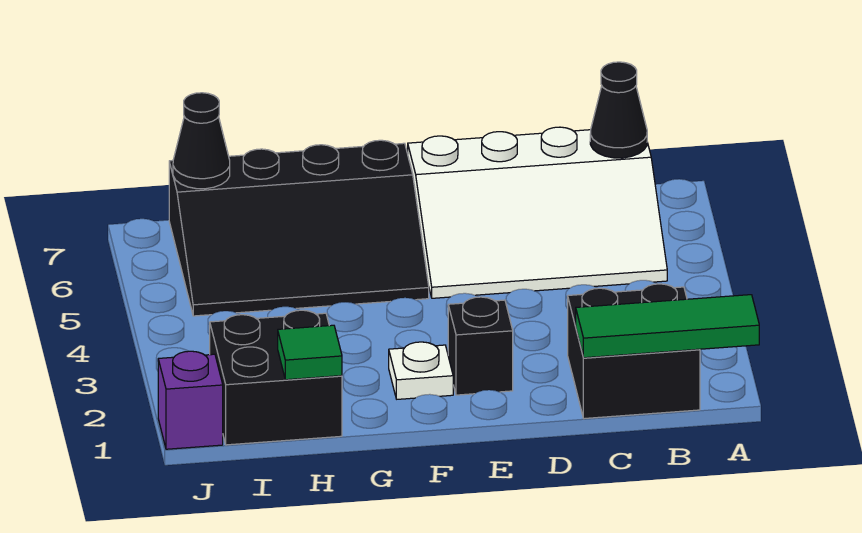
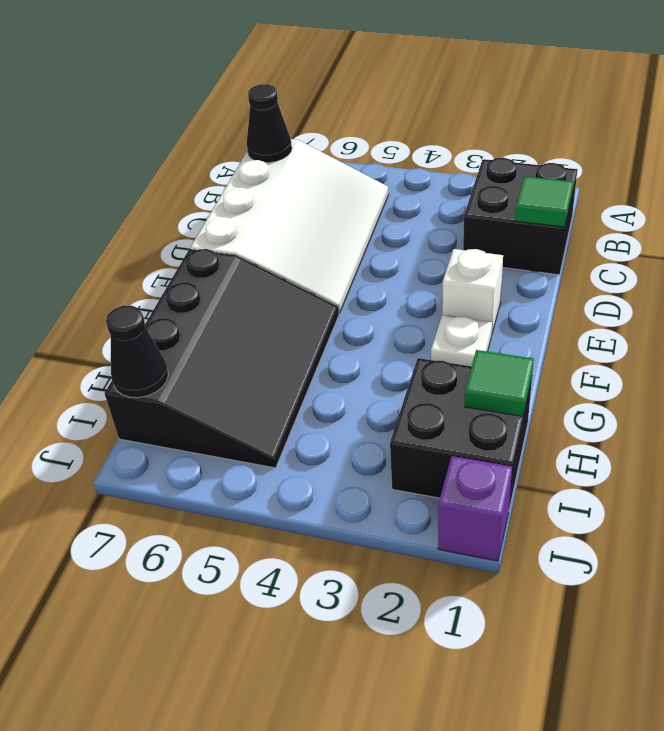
green tile A1:C1 level 2 -> green tile C1 level 2
black brick E2 level 1 -> white brick E2 level 1

